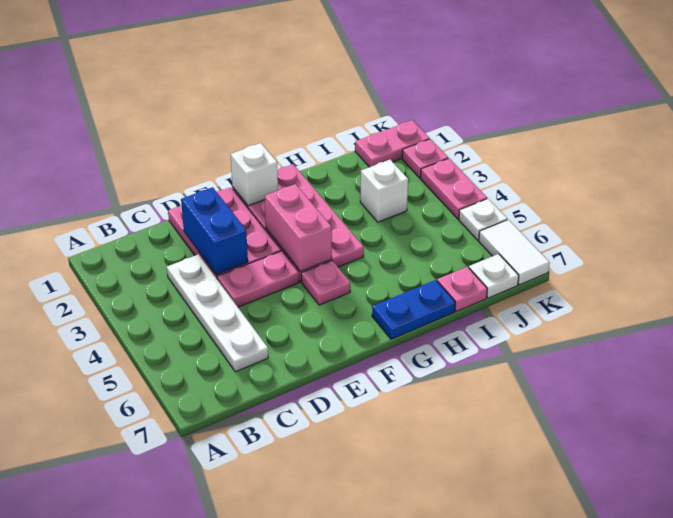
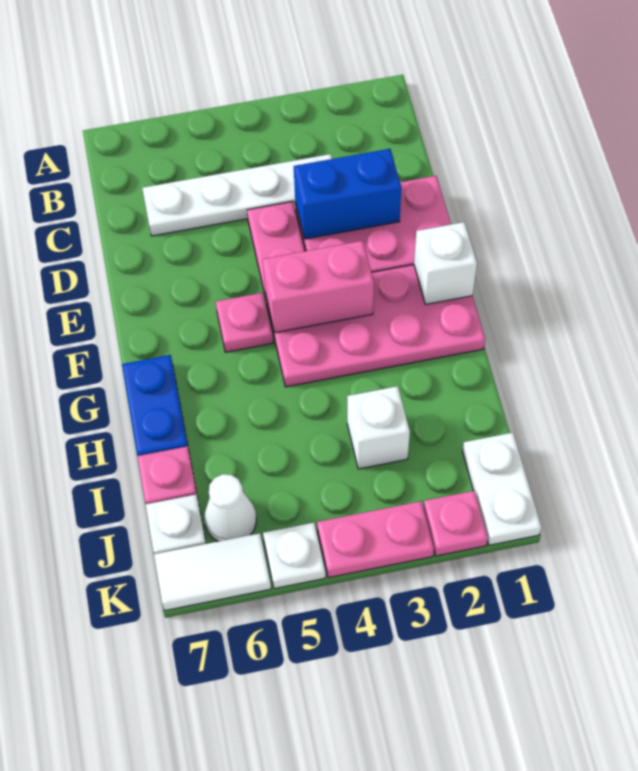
pink plate J1:K1 level 1 -> white plate J1:K1 level 1
none -> white cone J6 level 1

